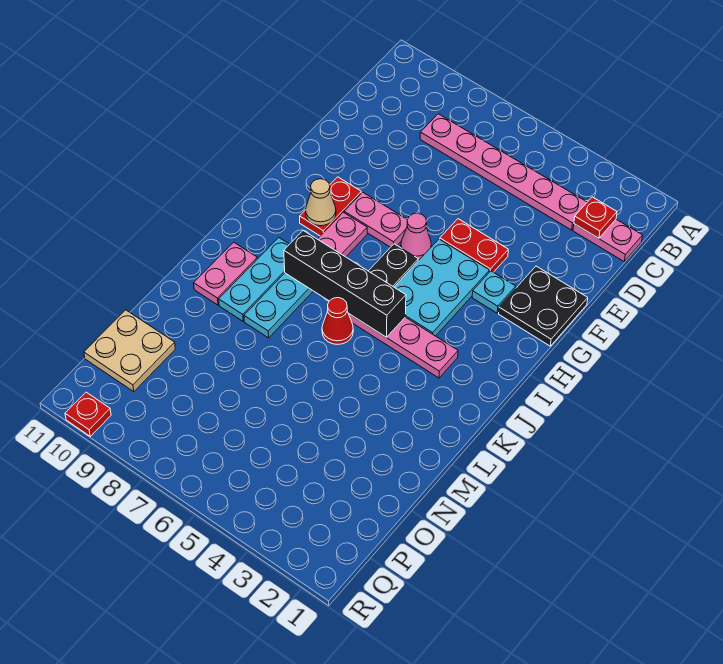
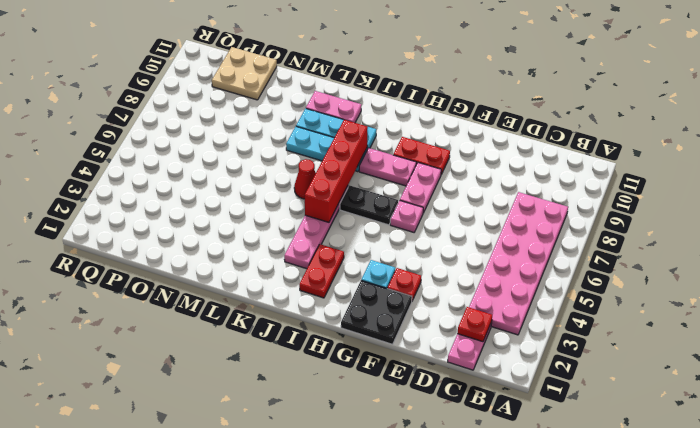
pink plate C3:C8 level 1 -> pink plate B3:C8 level 1
red plate F4:F5 level 1 -> red plate I2:I3 level 1
cyan plate G4:I5 level 1 -> none
pink cone G6 level 1 -> pink plate G6 level 1
tan cone H9 level 2 -> none
black brick J5:J8 level 2 -> red brick J5:J8 level 2
red plate R10 level 1 -> red plate F3 level 1

